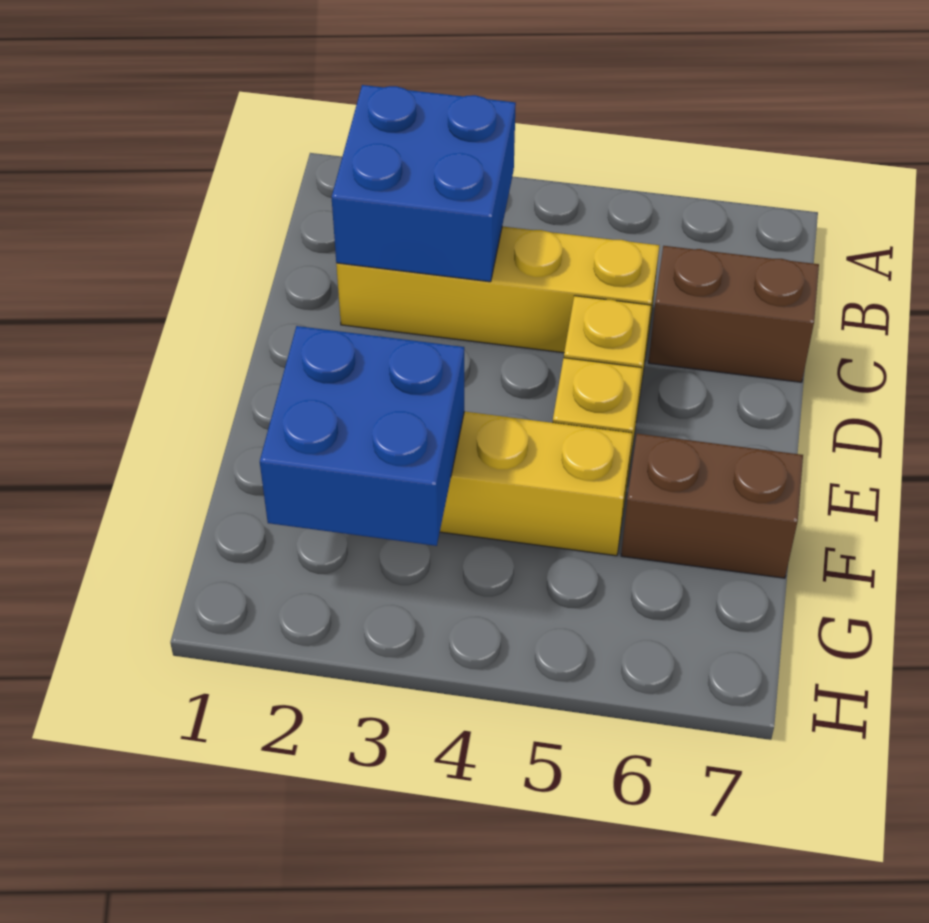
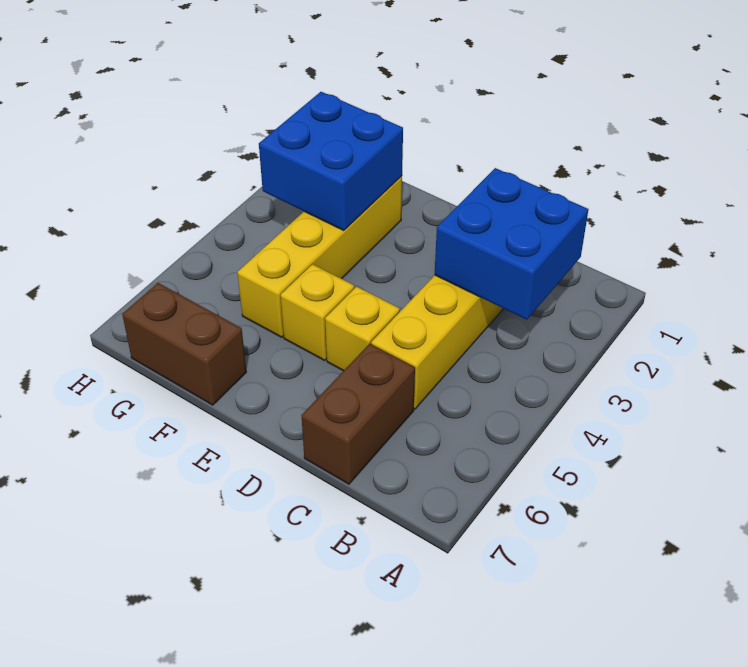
brown brick F6:F7 level 1 -> brown brick F7:G7 level 1

